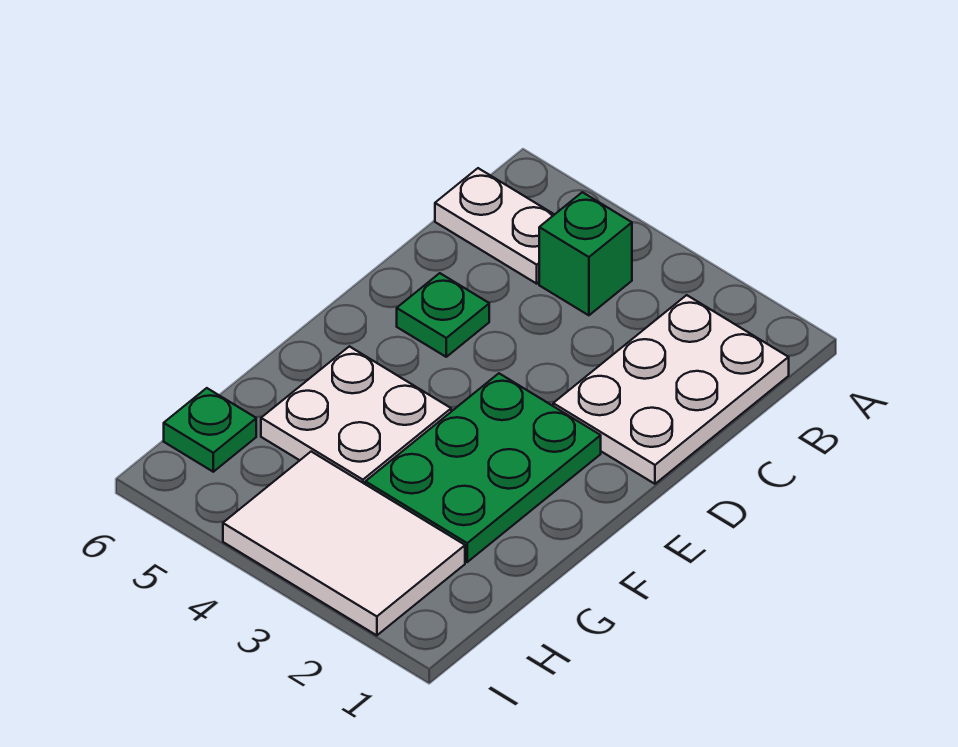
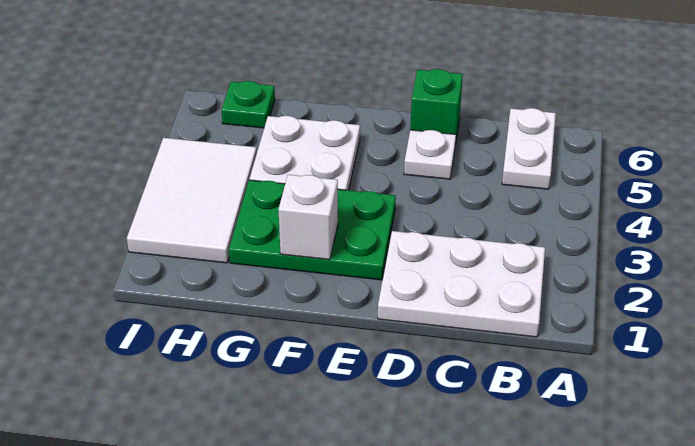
green brick B4 level 1 -> green brick D6 level 1
green plate D5 level 1 -> white plate D5 level 1
none -> white brick F2 level 2

